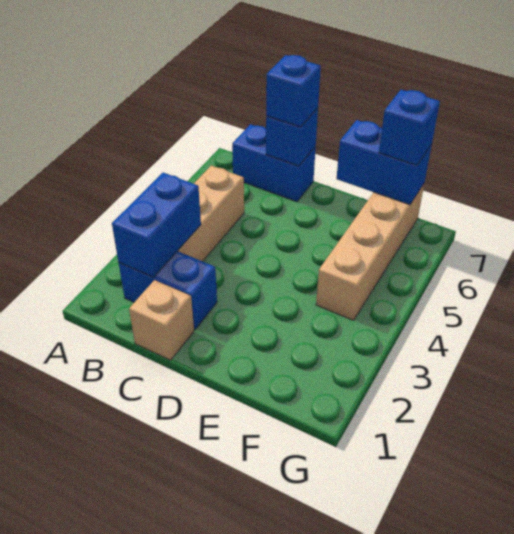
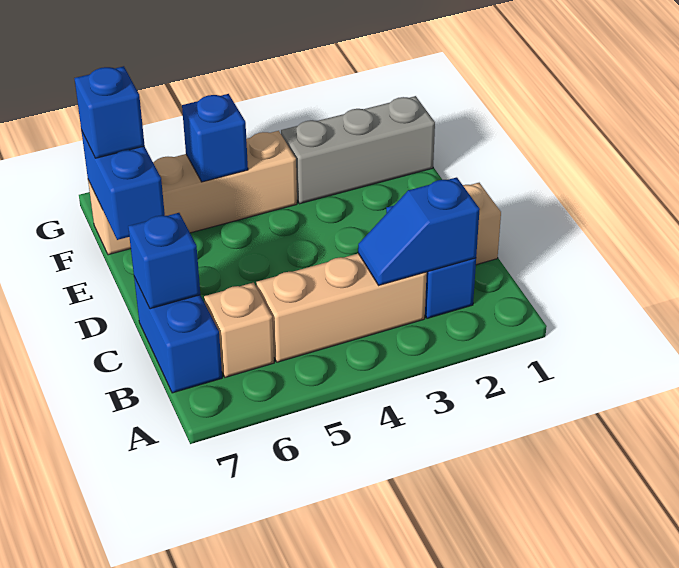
blue brick B2:B3 level 2 -> blue slope B2:B3 level 2 top 2
none -> tan brick B6 level 1
blue brick C7 level 3 -> blue brick F5 level 2
none -> grey brick F1:F3 level 1

